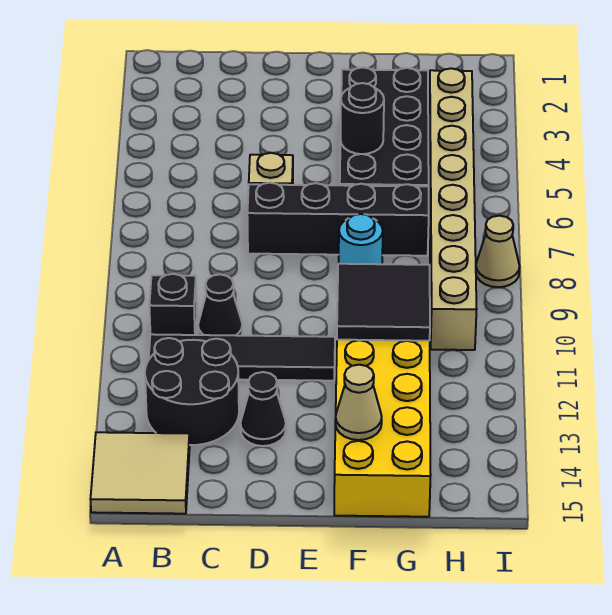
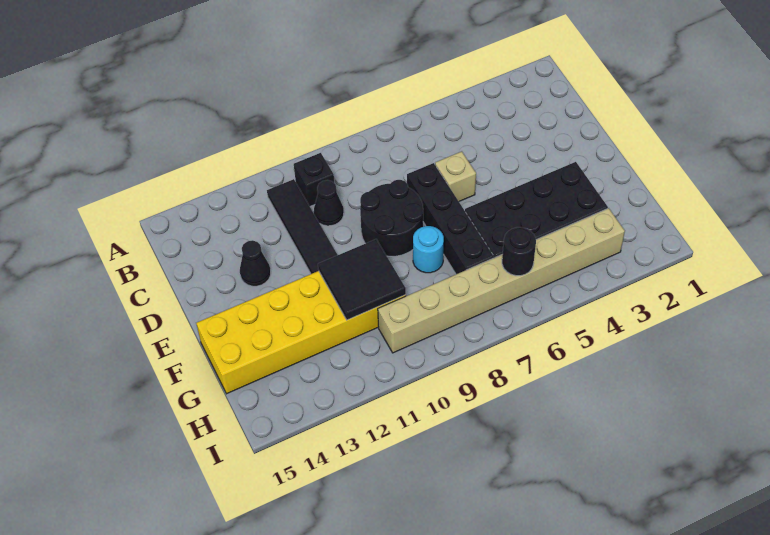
tan tile A14:B15 level 1 -> none
black round brick B12:C13 level 1 -> black round brick D8:E9 level 1
black round brick F5 level 2 -> black round brick H6 level 2
tan cone F14 level 2 -> none
tan cone I8 level 1 -> none

